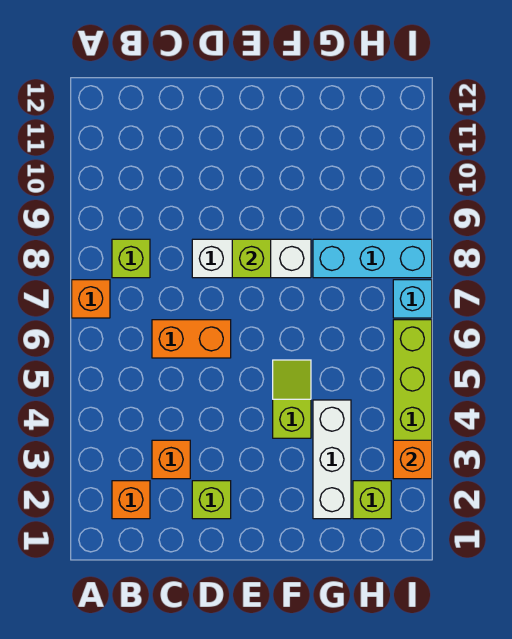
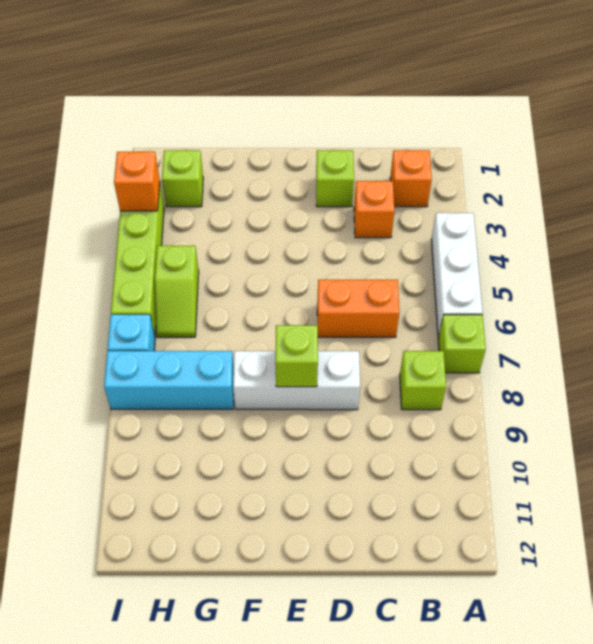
orange brick A7 level 1 -> lime brick A7 level 1
lime slope F4:F5 level 1 top 4 -> lime slope H5:H6 level 1 top 5
white brick G2:G4 level 1 -> white brick A4:A6 level 1

